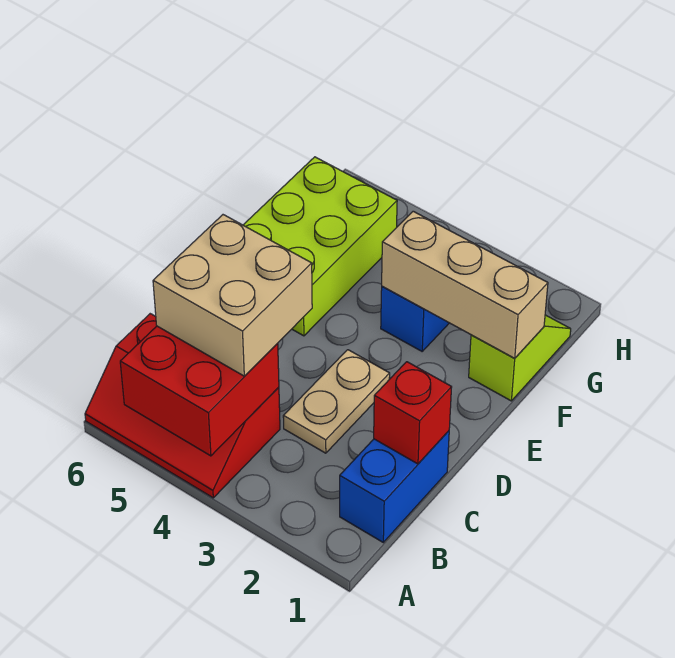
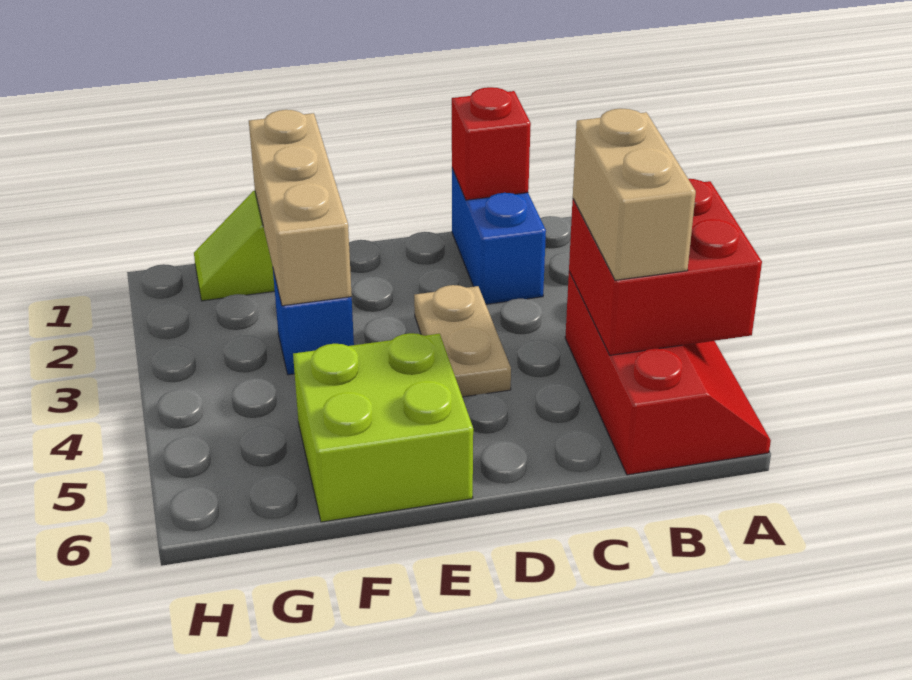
blue brick B1:C1 level 1 -> blue brick C1:C2 level 1
tan brick B4:C5 level 3 -> tan brick B4:B5 level 3
tan plate C3:D3 level 1 -> tan plate D3:D4 level 1
lime brick E5:G6 level 1 -> lime brick E5:F6 level 1

